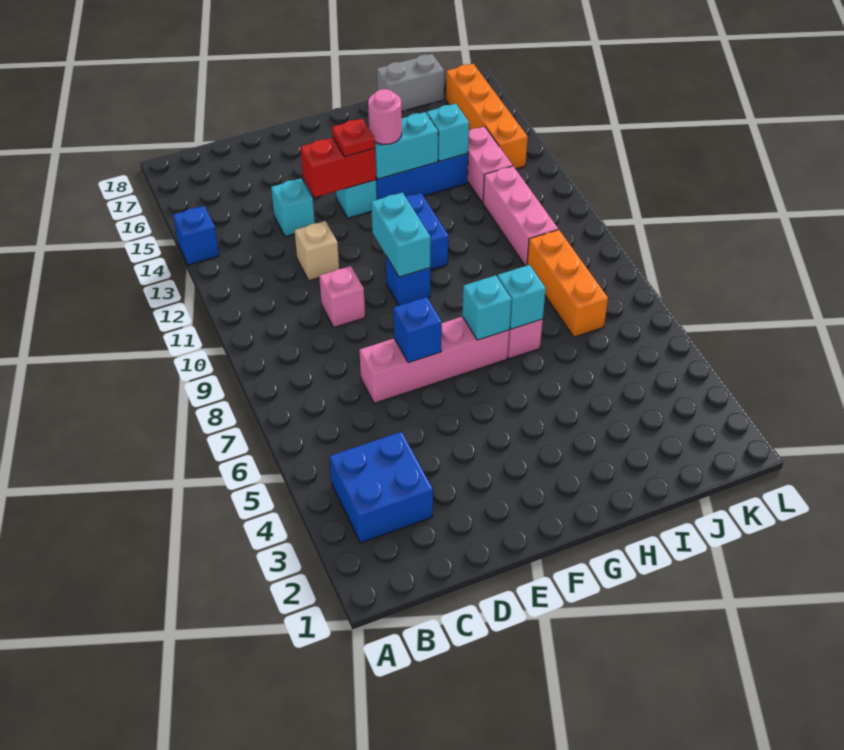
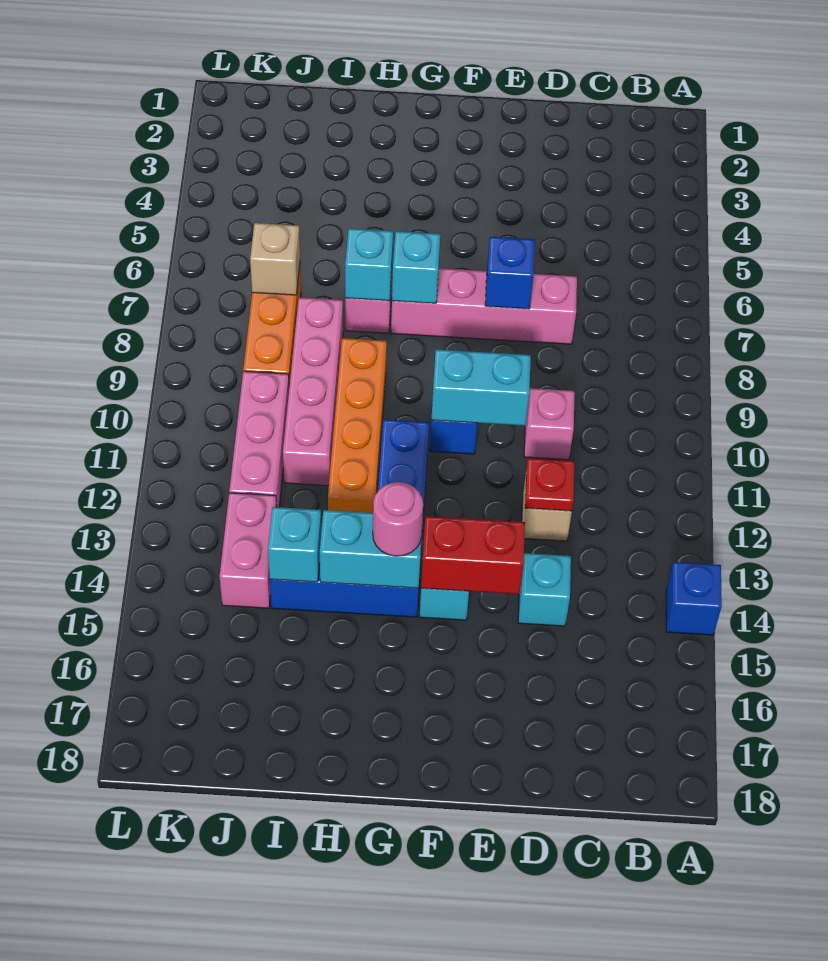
blue brick B3:C4 level 1 -> none
cyan brick F10:F11 level 2 -> cyan brick E10:F10 level 2
red plate F14 level 3 -> red plate D12 level 2
none -> pink brick I8:I11 level 1
grey brick I18:J18 level 1 -> none
none -> tan brick J7 level 2
orange brick K14:K17 level 1 -> orange brick H9:H12 level 1

